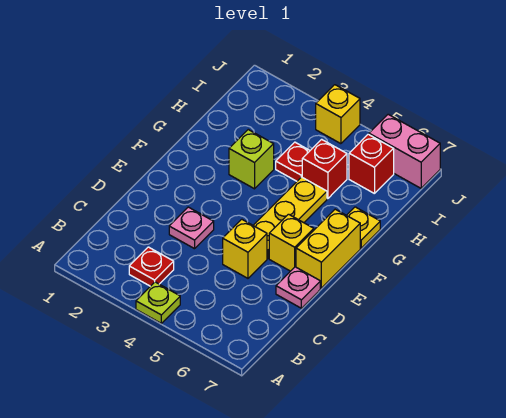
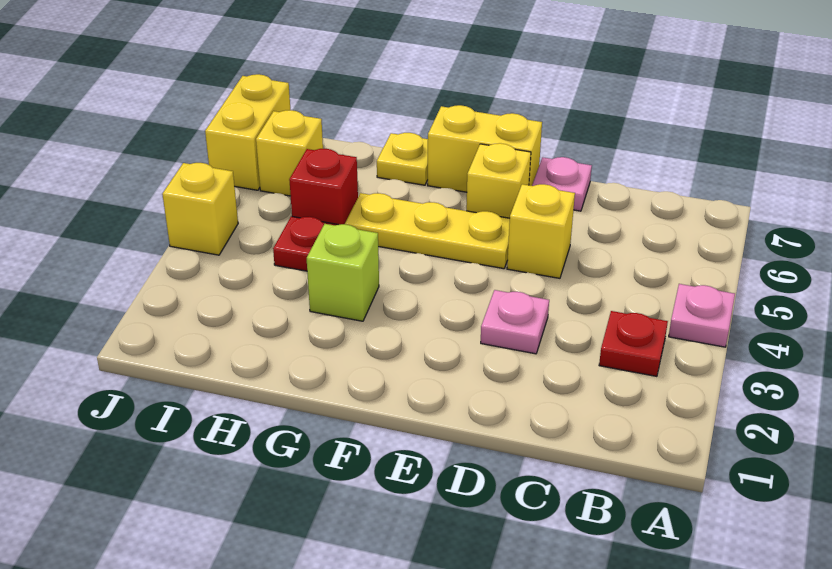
lime plate A4 level 1 -> pink plate A4 level 1
red brick I6 level 1 -> yellow brick I6 level 1
pink brick J6:J7 level 1 -> yellow brick J6:J7 level 1

